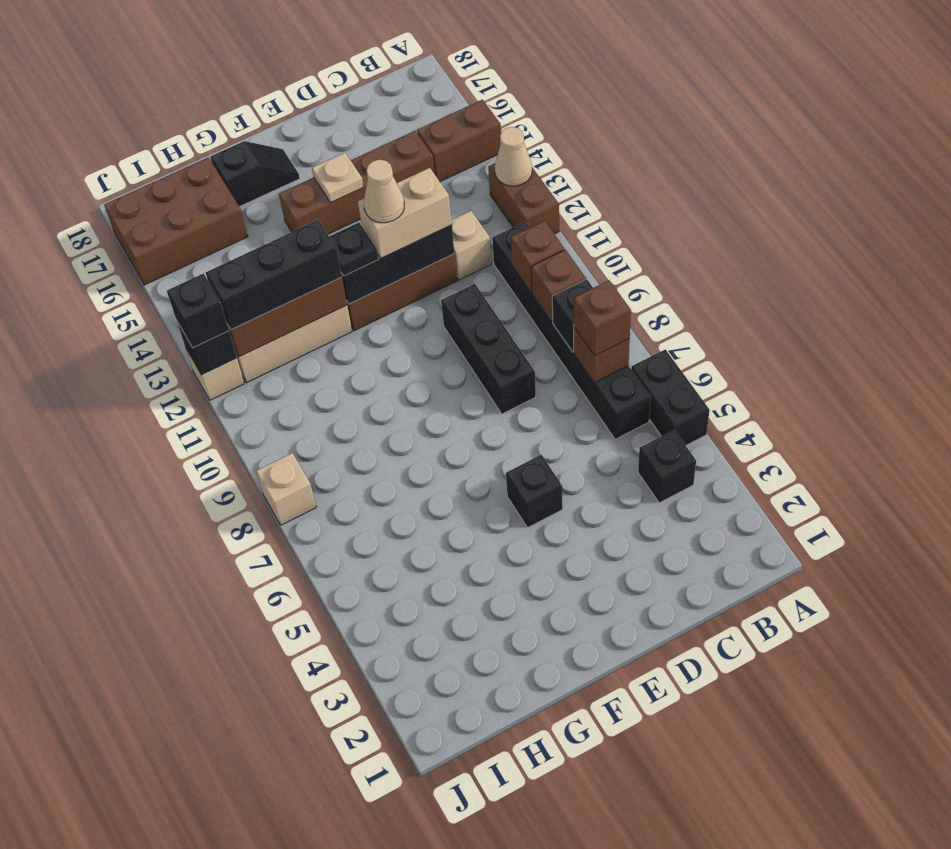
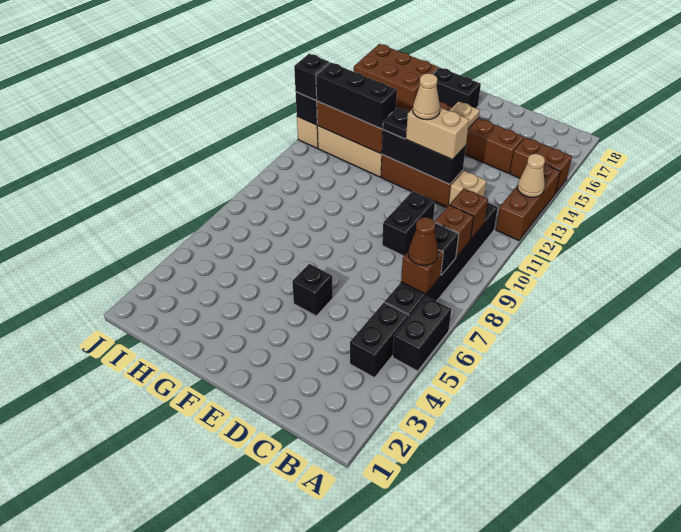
brown brick A12:A13 level 1 -> brown brick A12:A14 level 1
black brick B4 level 1 -> black brick B4:B5 level 1
brown brick B7 level 3 -> brown cone B7 level 3
black brick D8:D10 level 1 -> black brick D9:D10 level 1
black slope F17:G17 level 1 top G -> black brick F17:G17 level 1
tan brick J8 level 1 -> none

